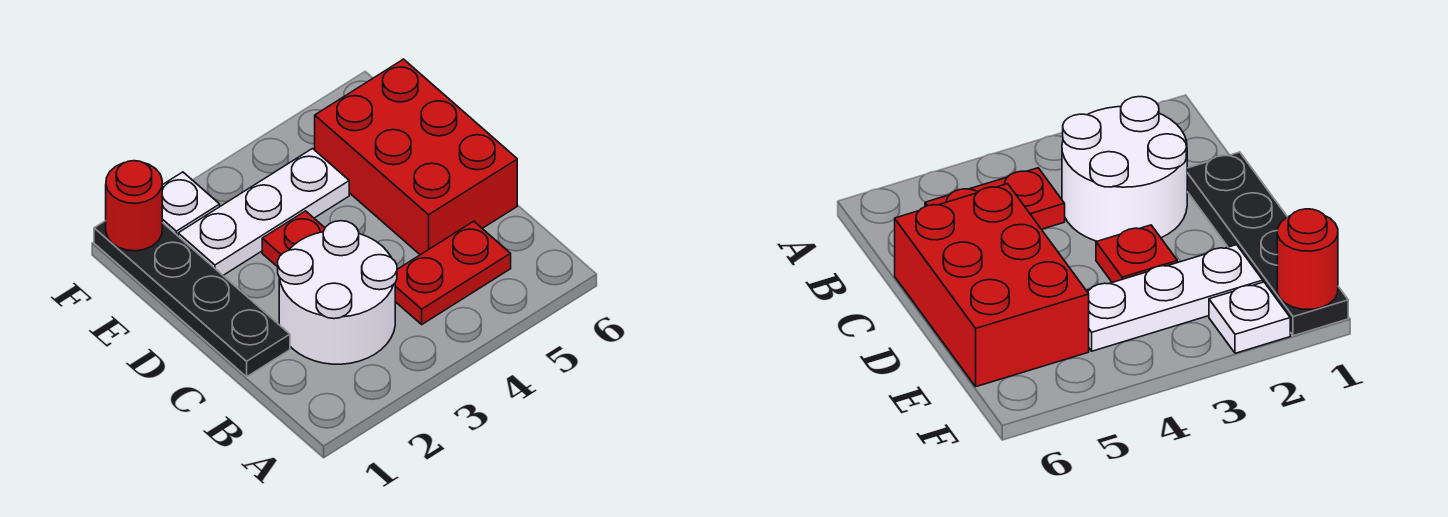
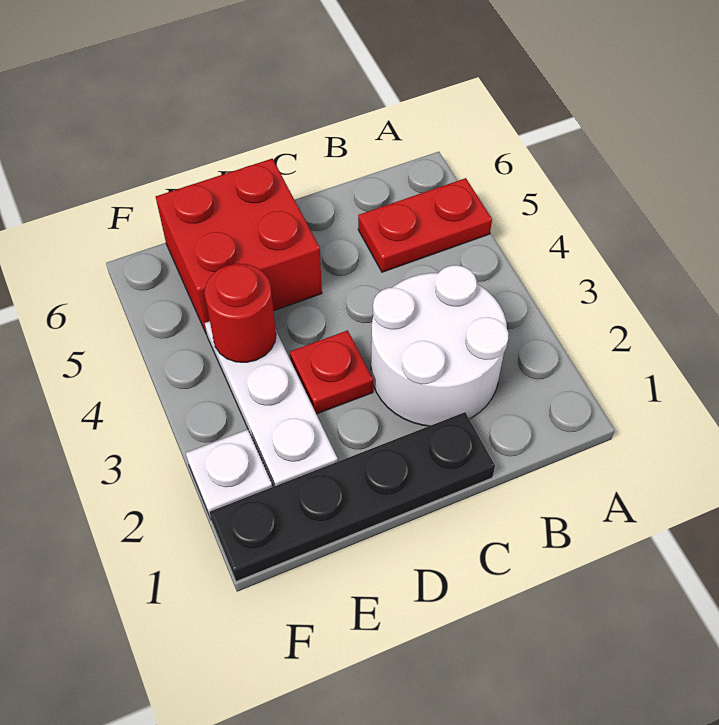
red plate B4:B5 level 1 -> red plate A5:B5 level 1
red brick C5:E6 level 1 -> red brick D5:E6 level 1
red round brick F1 level 2 -> red round brick E4 level 2

